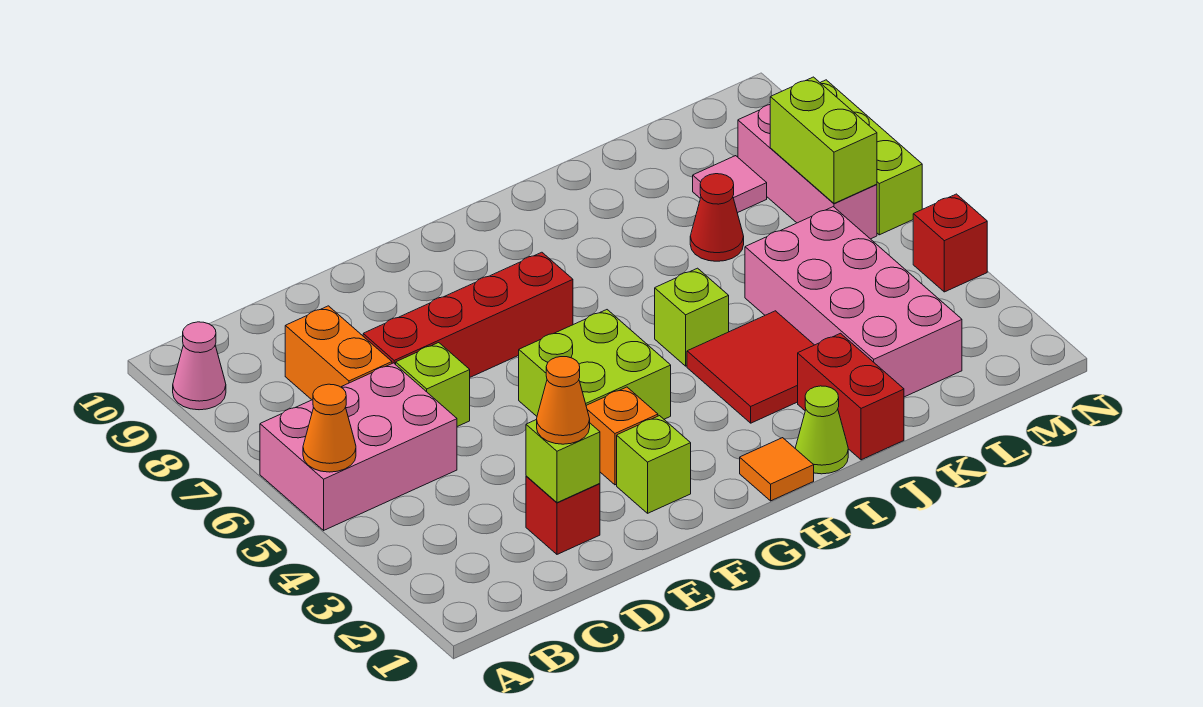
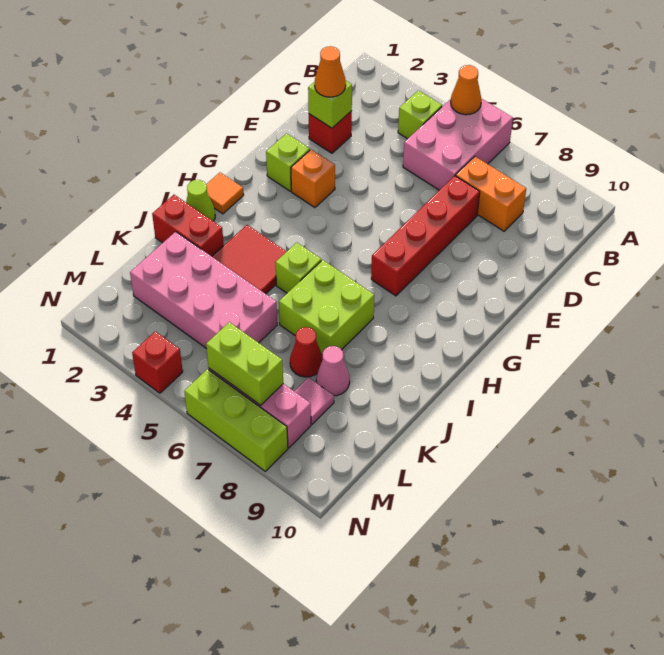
pink cone A9 level 1 -> pink cone K8 level 1
lime brick D6 level 1 -> lime brick B4 level 1
lime brick F4:G5 level 1 -> lime brick I6:J7 level 1

